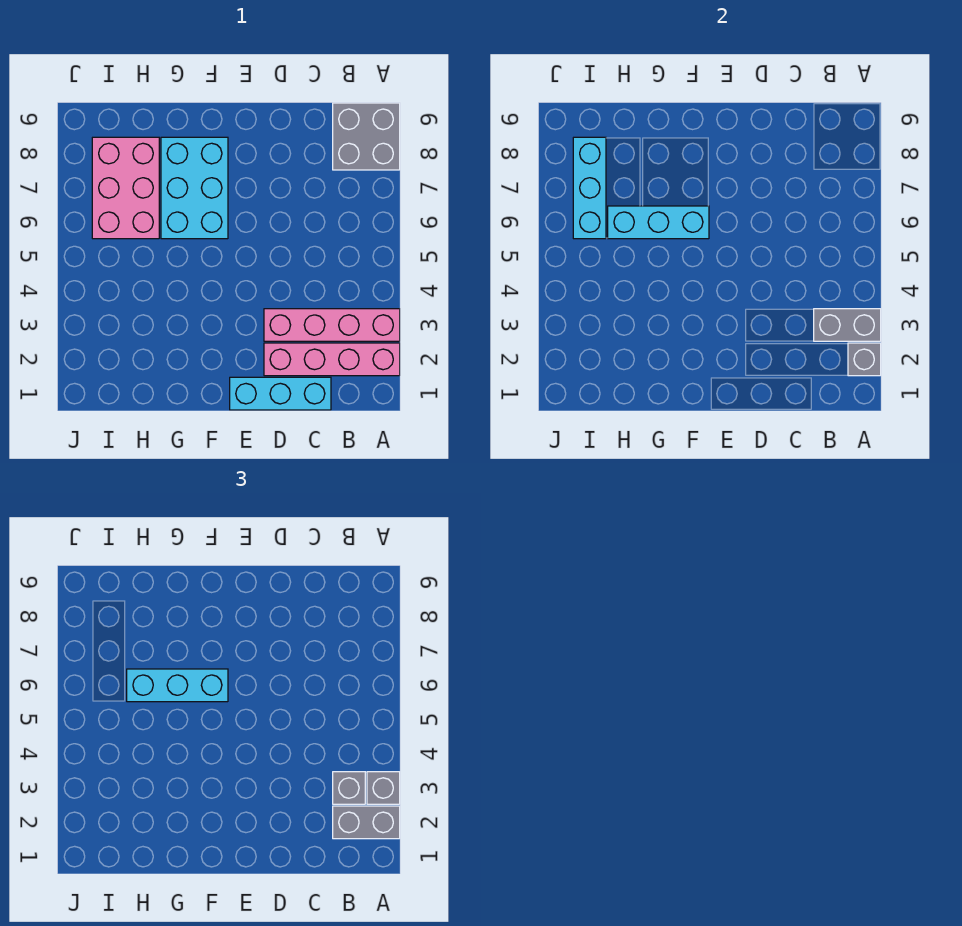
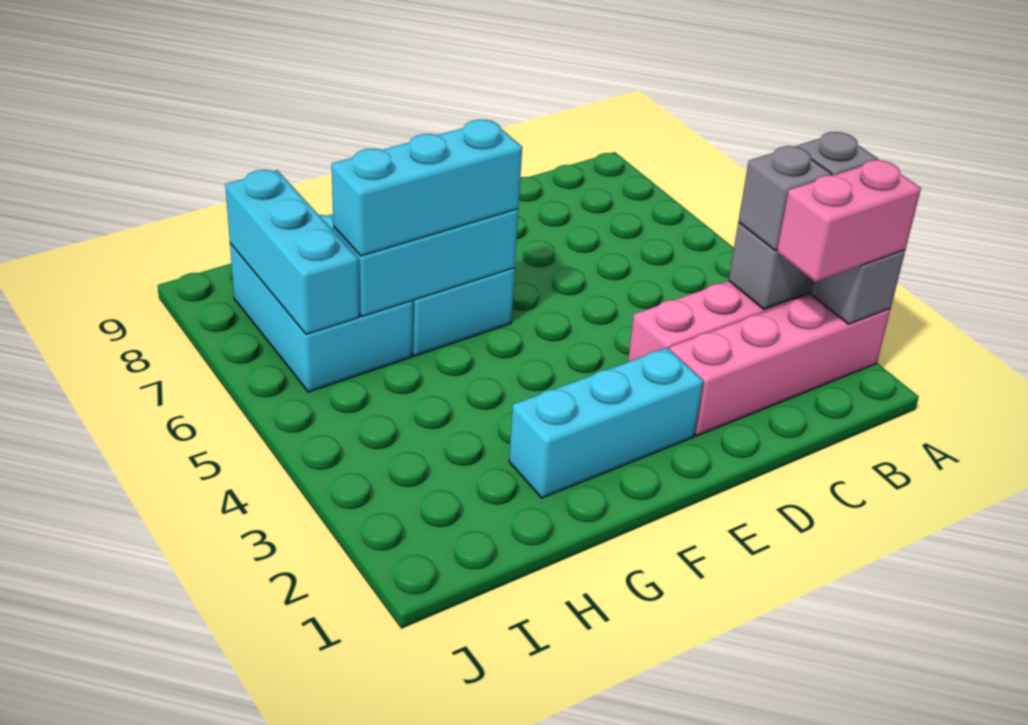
grey brick A2:B2 level 3 -> pink brick A2:B2 level 3
grey brick A8:B9 level 1 -> none
cyan brick C1:E1 level 1 -> cyan brick E2:G2 level 1
pink brick H6:I8 level 1 -> cyan brick H6:I8 level 1

